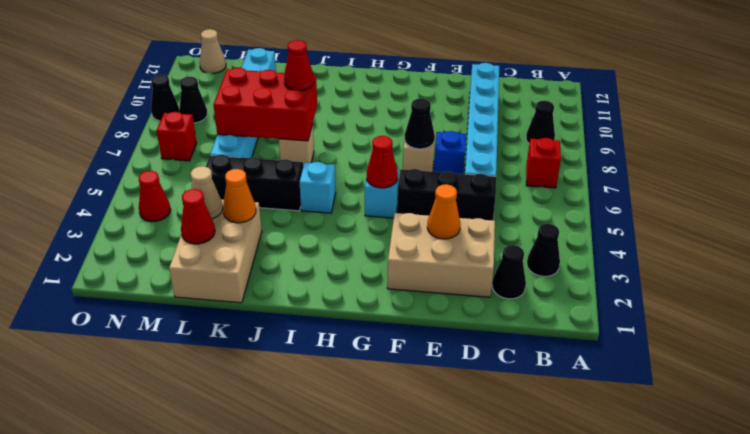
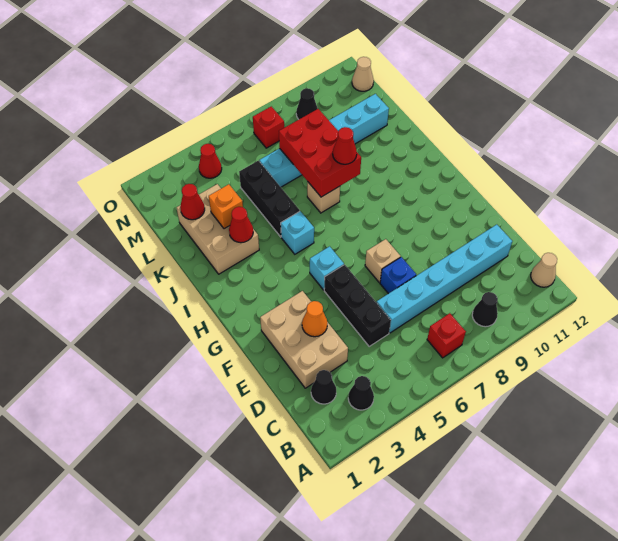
black cone F7 level 2 -> none
red cone G5 level 2 -> red cone J3 level 2
tan brick K1:L3 level 1 -> tan brick J2:L3 level 1
orange cone K3 level 2 -> orange brick K3 level 2
tan cone L3 level 2 -> tan cone B12 level 1
black cone O9 level 1 -> none

